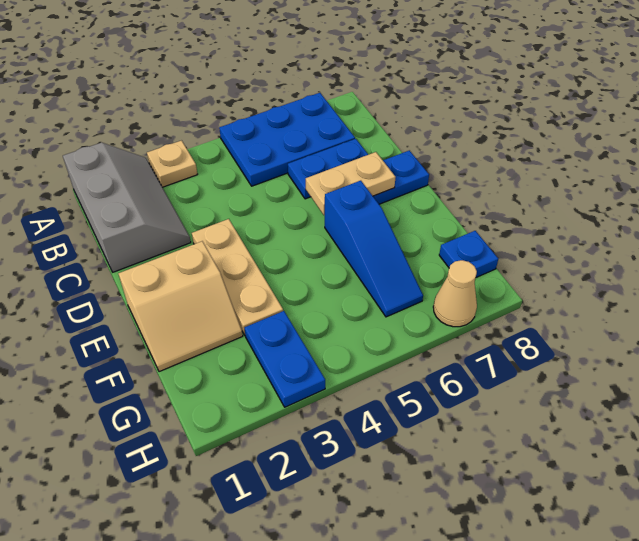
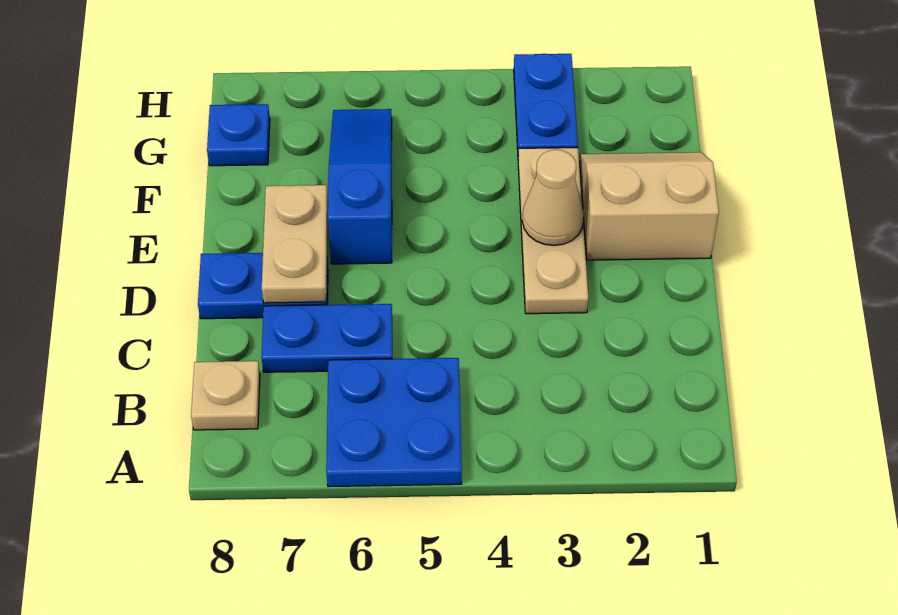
grey slope A1:C2 level 1 top 1 -> none
tan plate A3 level 1 -> tan plate B8 level 1
blue plate A5:B7 level 1 -> blue plate A5:B6 level 1
tan plate D6:D7 level 2 -> tan plate D7:E7 level 2
tan cone H7 level 1 -> tan cone E3 level 2

